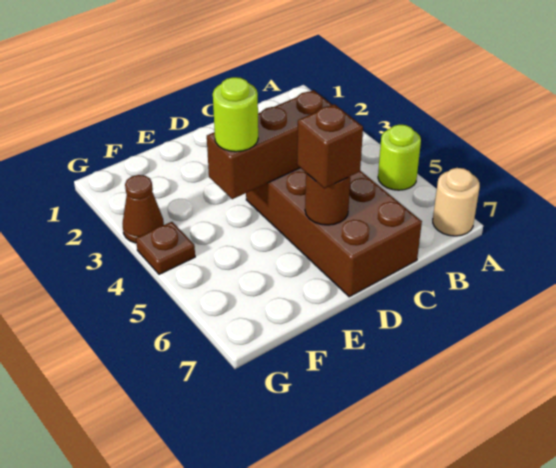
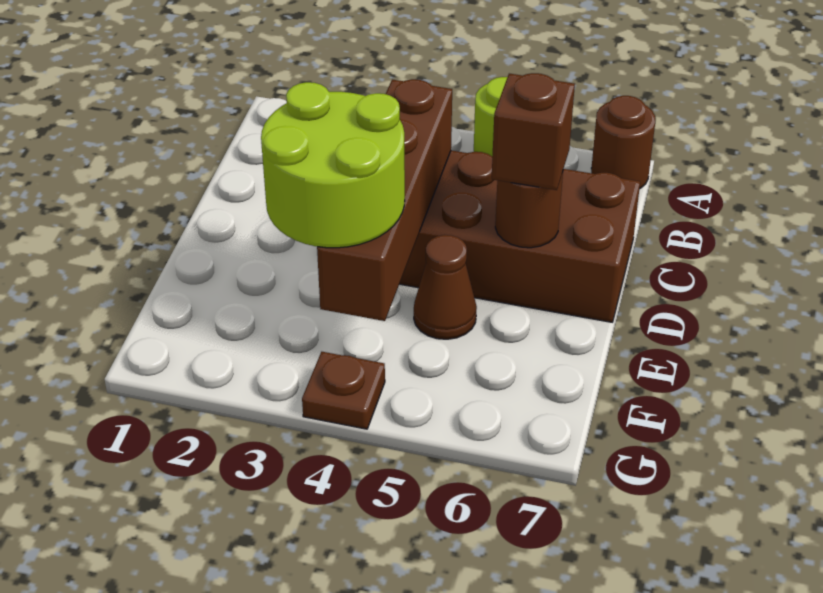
tan round brick A7 level 1 -> brown round brick A7 level 1
brown brick C4:E4 level 2 -> brown brick C4:F4 level 2
lime round brick E4 level 3 -> lime round brick E3:F4 level 3
brown cone G3 level 1 -> brown cone E5 level 1

